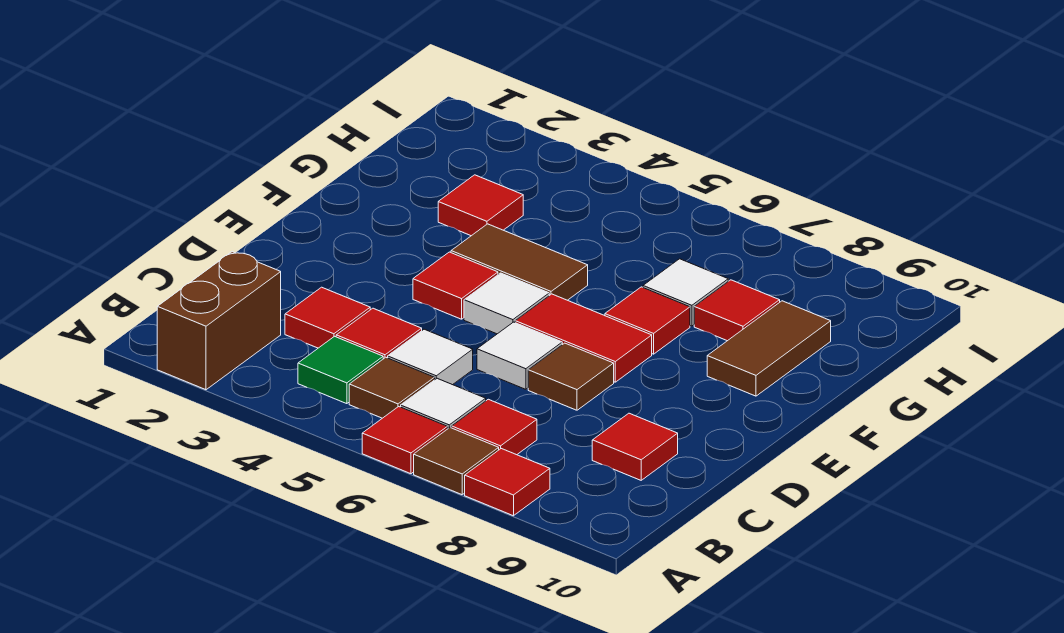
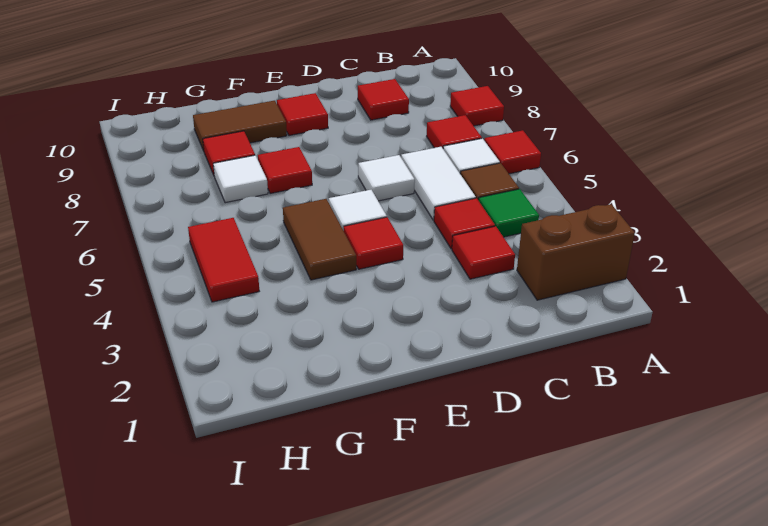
brown tile A7 level 1 -> none
white tile C5 level 1 -> white tile C5:C6 level 1
brown tile D7 level 1 -> none
red tile E6:E7 level 1 -> red tile H4:H5 level 1
red tile G3 level 1 -> red tile E9 level 1

